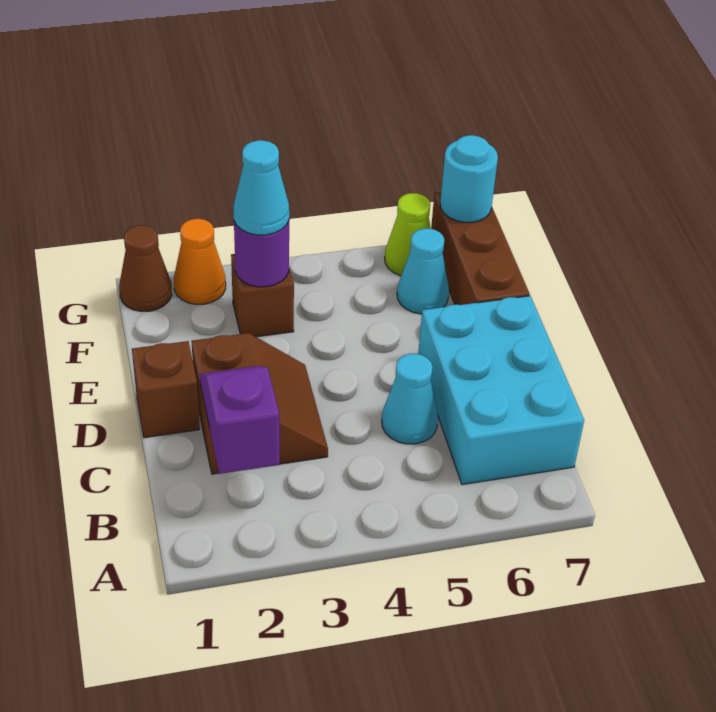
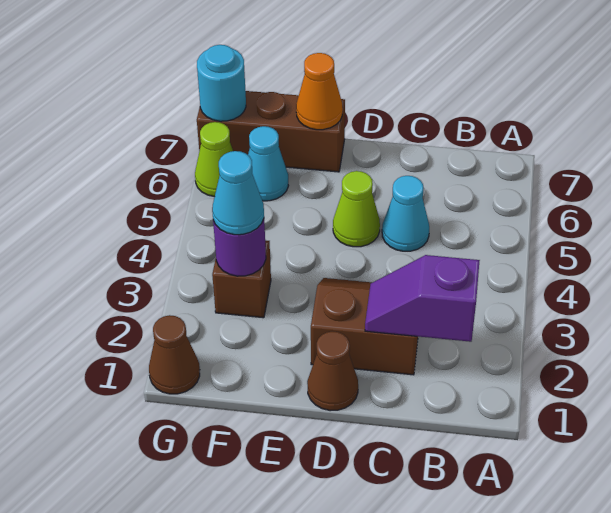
cyan brick B6:D7 level 1 -> none
brown brick D1 level 1 -> brown cone D1 level 1
none -> lime cone D5 level 1
orange cone G2 level 1 -> orange cone E7 level 2

